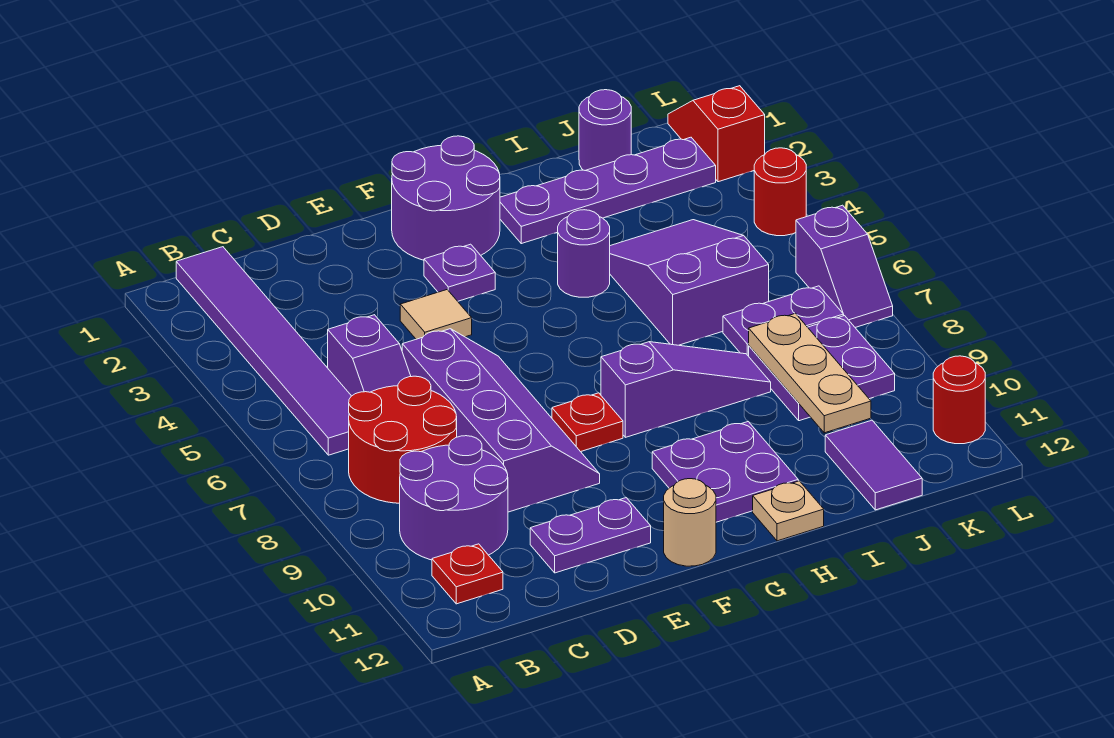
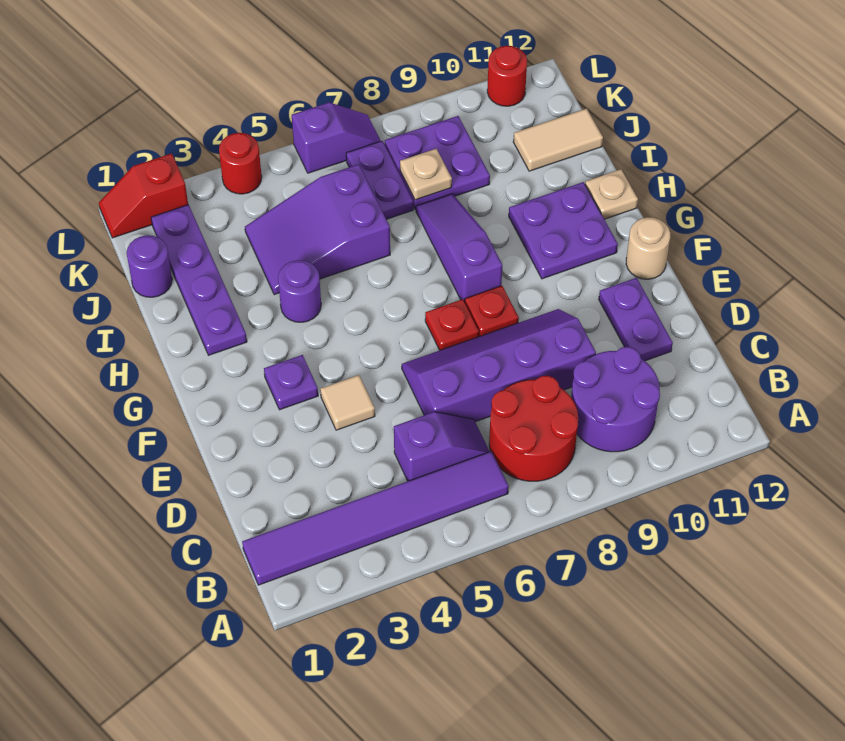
red plate B11 level 1 -> red plate F7 level 1
purple round brick F1:G2 level 1 -> none
tan plate J8:J10 level 2 -> tan plate J8 level 2
purple tile J11:J12 level 1 -> tan tile J11:J12 level 1

